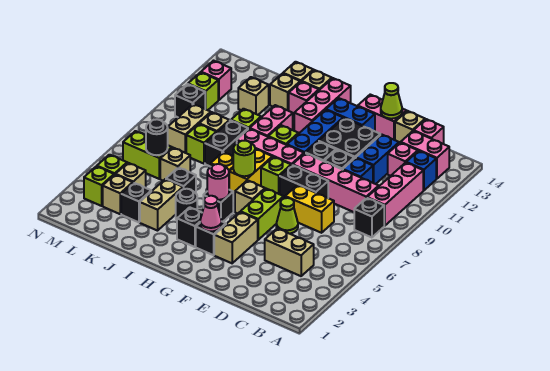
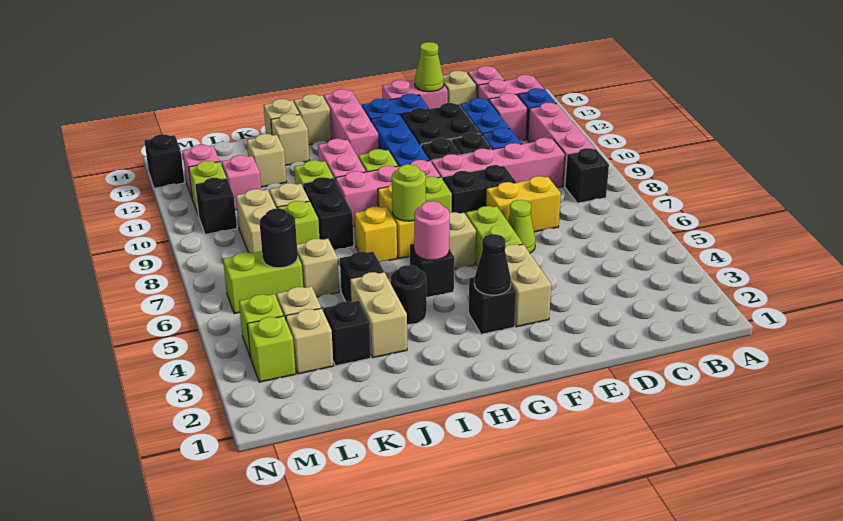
tan brick C4:D4 level 1 -> none
pink cone G3 level 2 -> black cone G3 level 2
black brick H3 level 1 -> black brick N13 level 1
pink brick I13 level 1 -> pink brick L11 level 1

